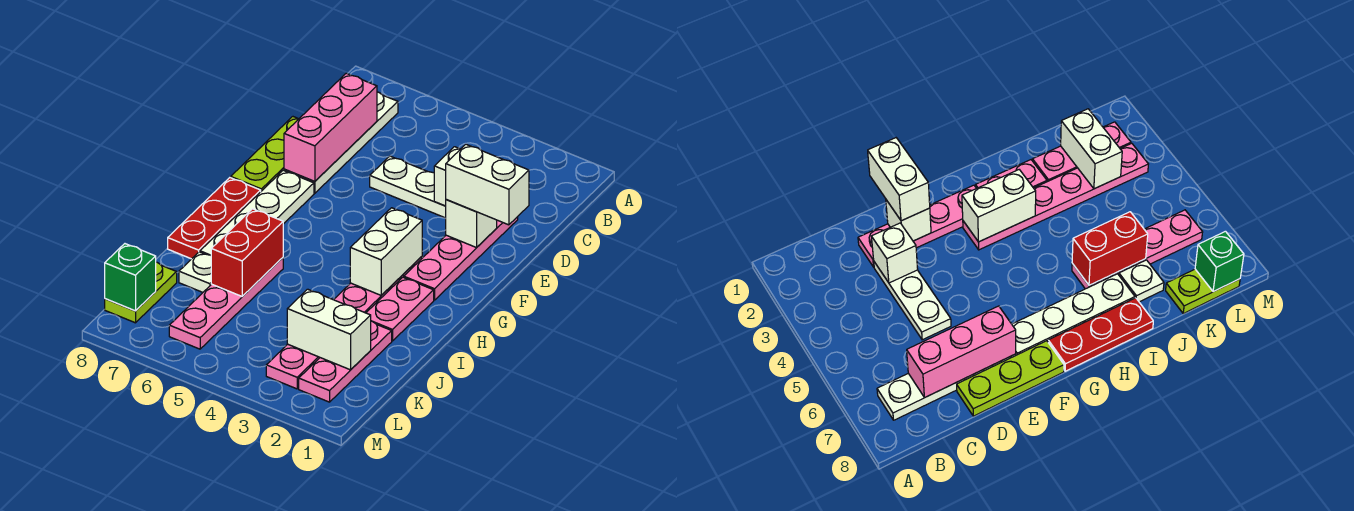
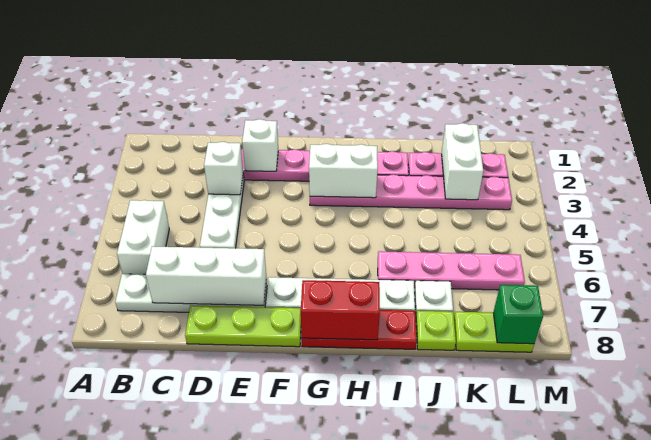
pink brick C7:E7 level 2 -> white brick C7:E7 level 2
white brick E1:E2 level 3 -> white brick B5:B6 level 1
red brick I6:J6 level 2 -> red brick G8:H8 level 2
none -> lime plate J8 level 1

